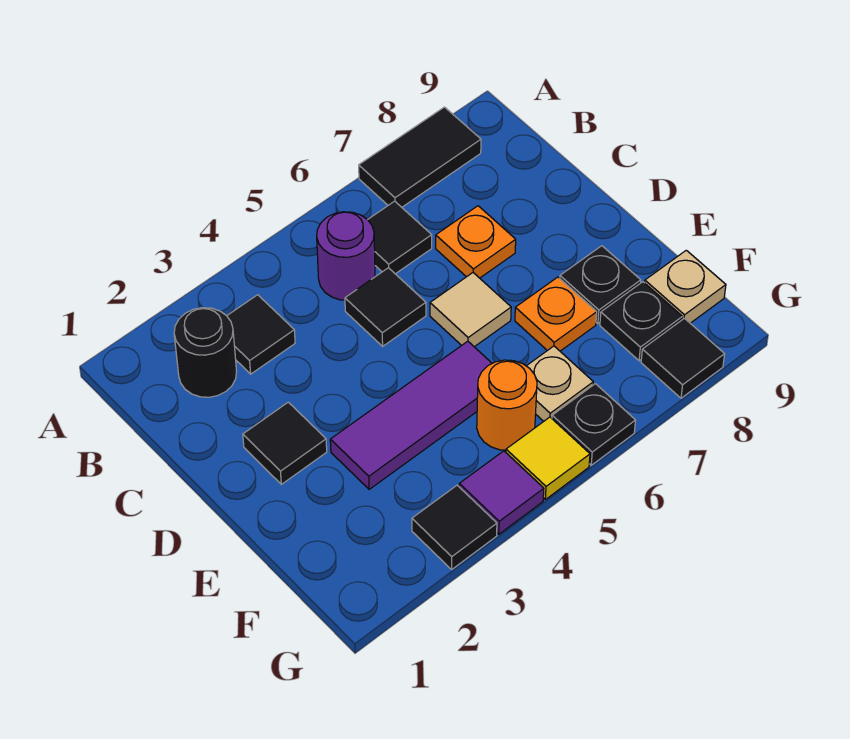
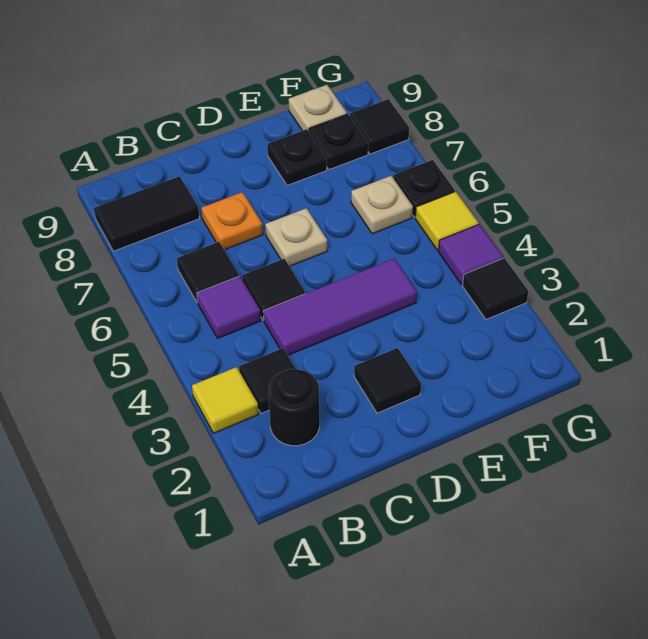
none -> yellow tile A3 level 1
black tile A7:A8 level 1 -> black tile A8:B8 level 1
purple round brick B5 level 1 -> purple tile B5 level 1
tan tile D6 level 1 -> tan plate D6 level 1
purple tile E3:E5 level 1 -> purple tile C4:E4 level 1
orange plate E7 level 1 -> none
orange round brick F5 level 1 -> none

